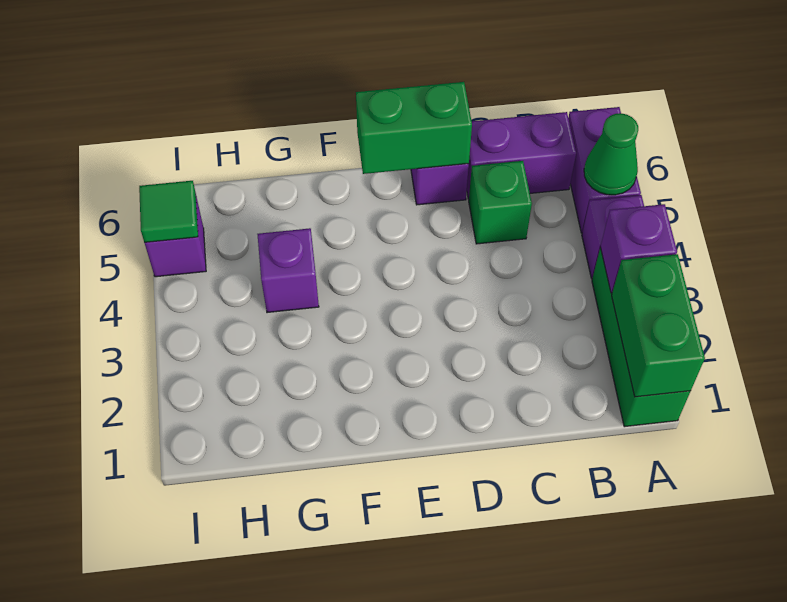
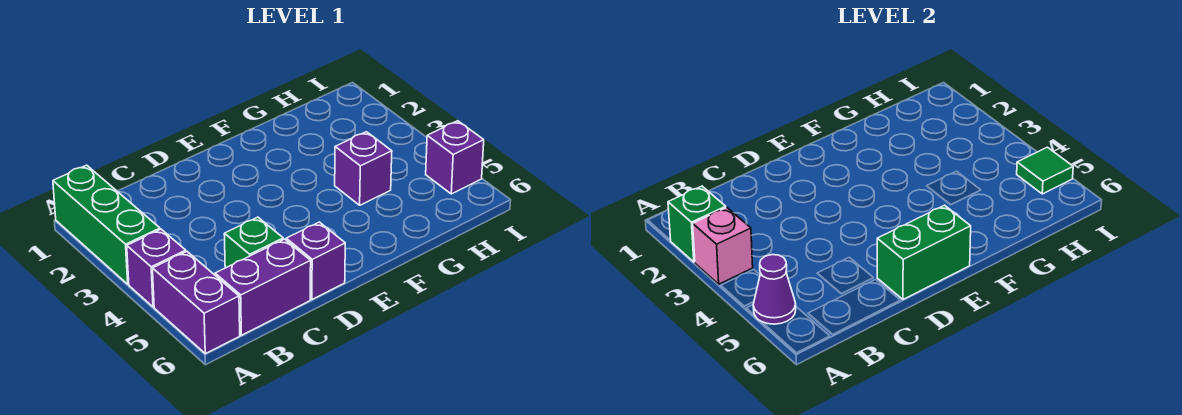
green brick A1:A2 level 2 -> green brick A2 level 2
purple brick A3 level 2 -> pink brick A3 level 2
green cone A5 level 2 -> purple cone A5 level 2

